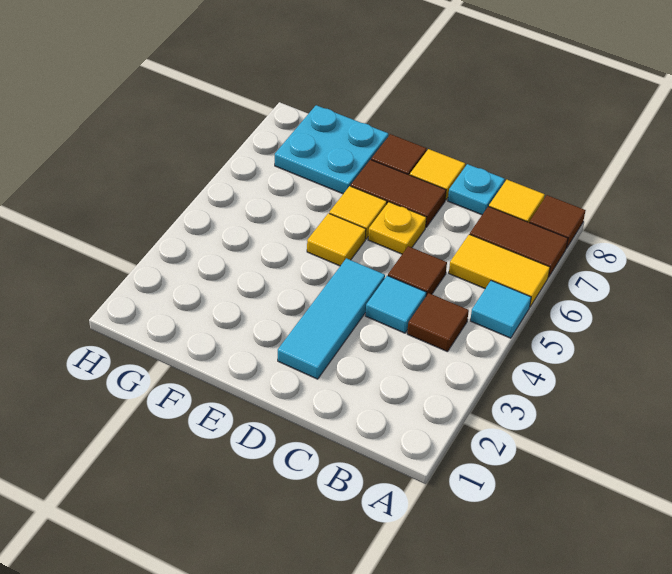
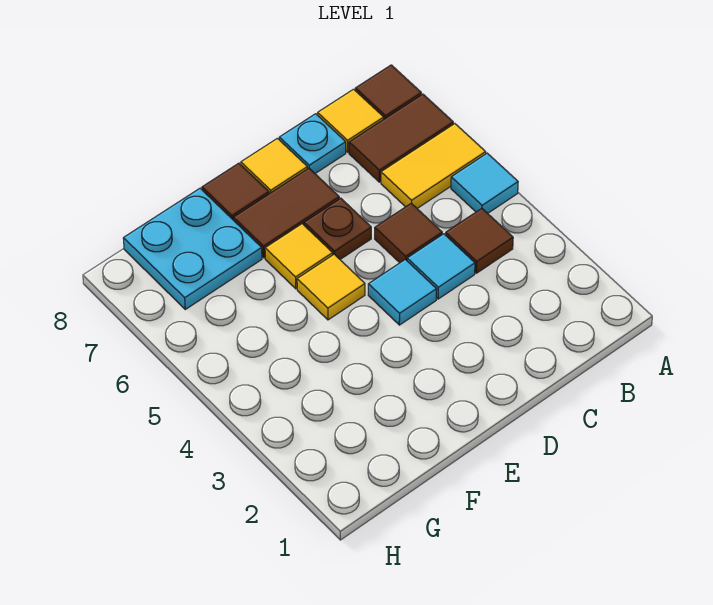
cyan tile D2:D4 level 1 -> cyan tile D4 level 1
yellow plate D6 level 1 -> brown plate D6 level 1

